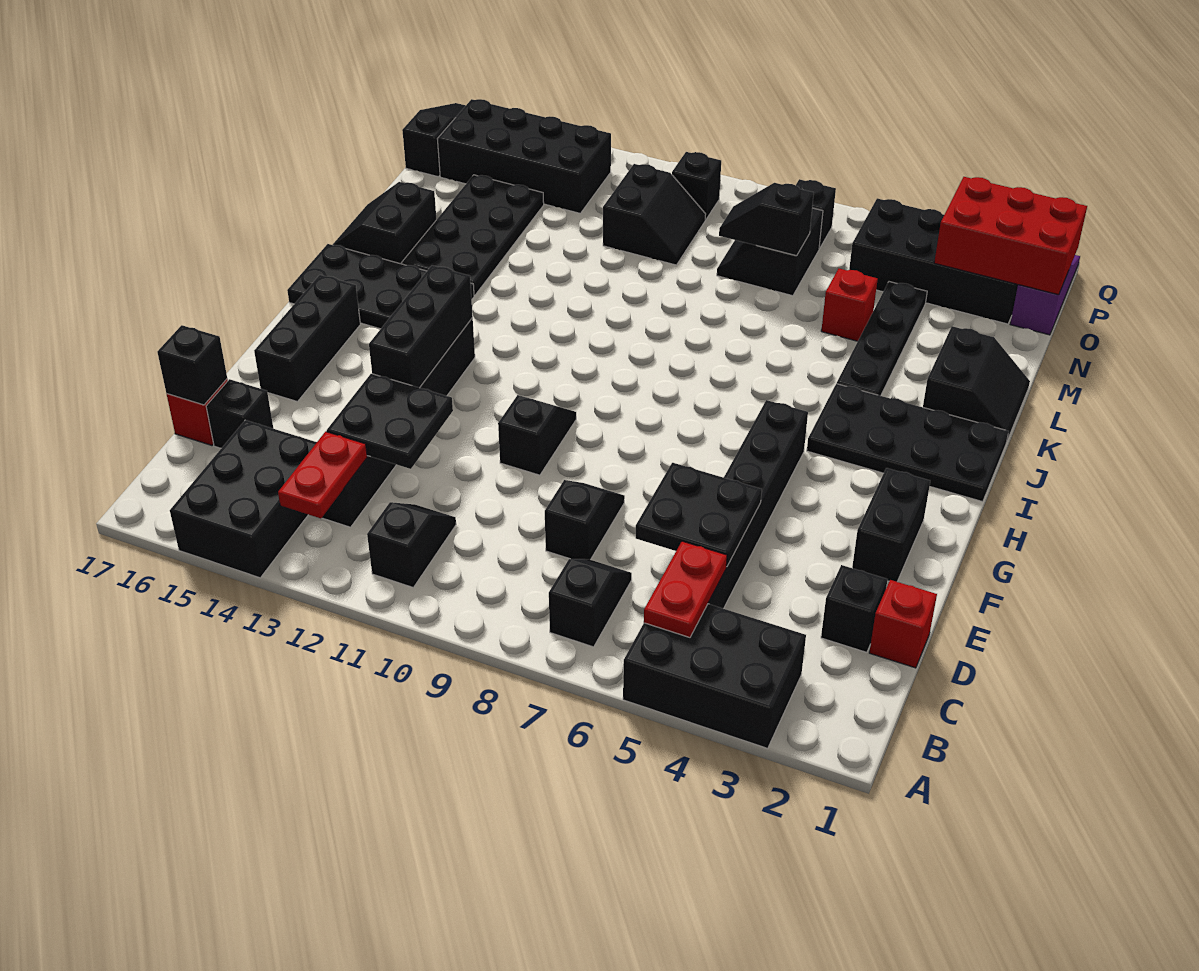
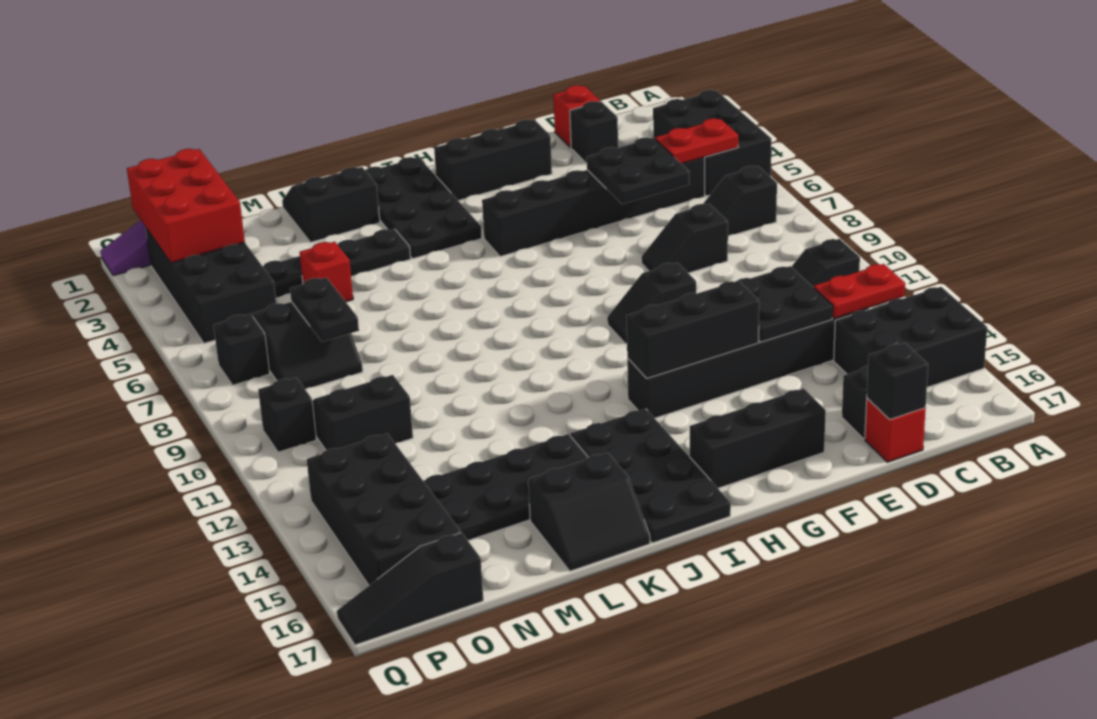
black brick F2:G2 level 1 -> black brick F2:H2 level 1
black slope N7:N8 level 2 top 7 -> black plate N7:N8 level 2

